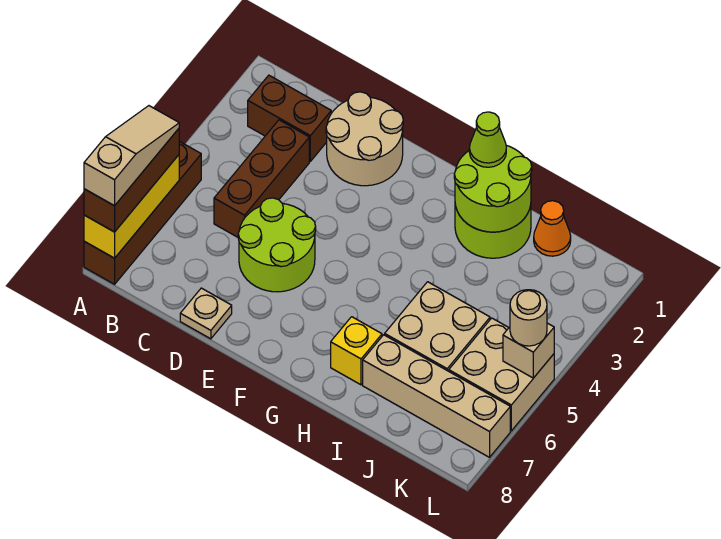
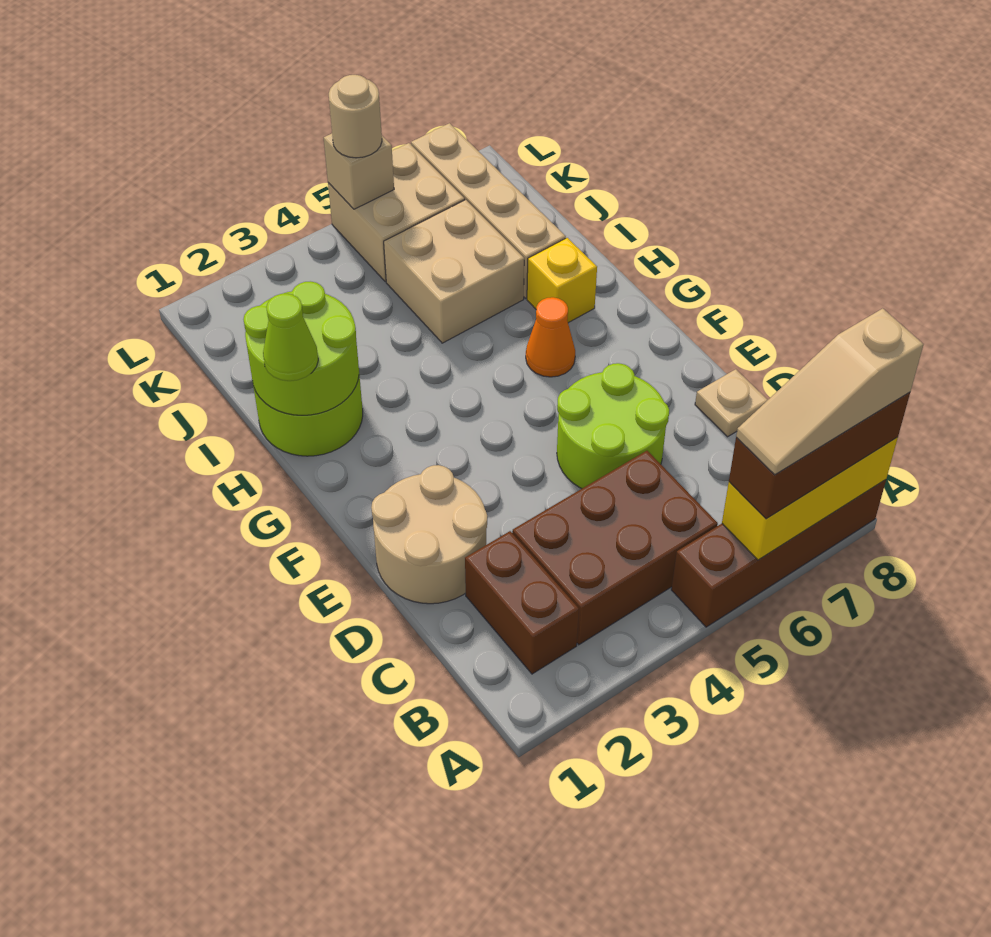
brown brick C3:C5 level 1 -> brown brick B3:C5 level 1
orange cone J1 level 1 -> orange cone G6 level 1

